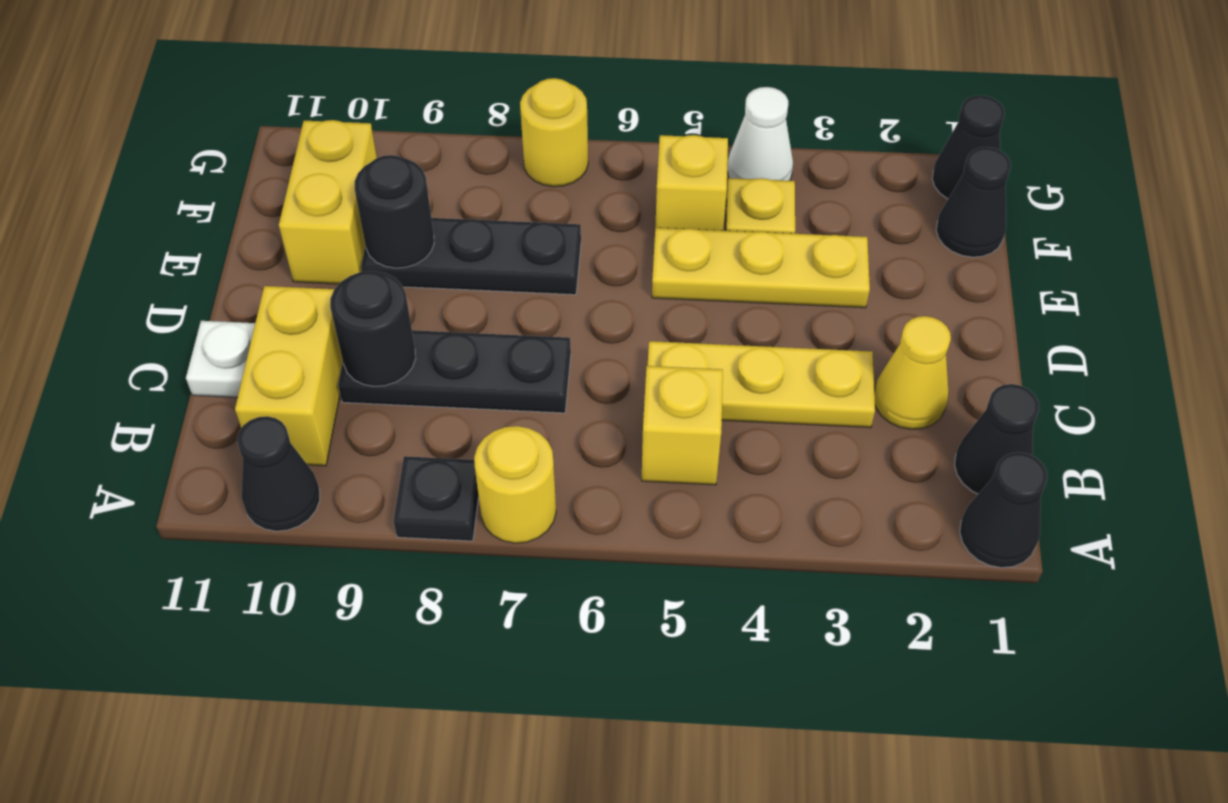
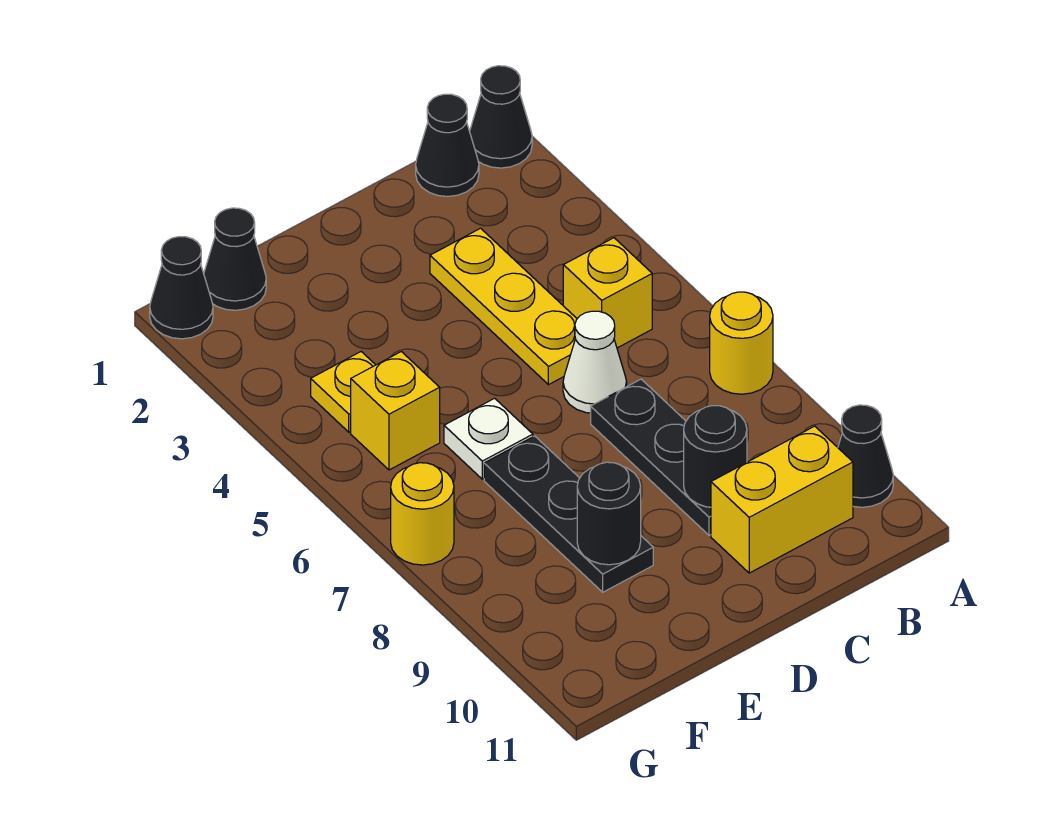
black plate A8 level 1 -> none
yellow cone C2 level 1 -> none
white plate C11 level 1 -> white plate E6 level 1
yellow plate E3:E5 level 1 -> none
yellow brick E10:F10 level 1 -> none
white cone G4 level 1 -> white cone C6 level 1

